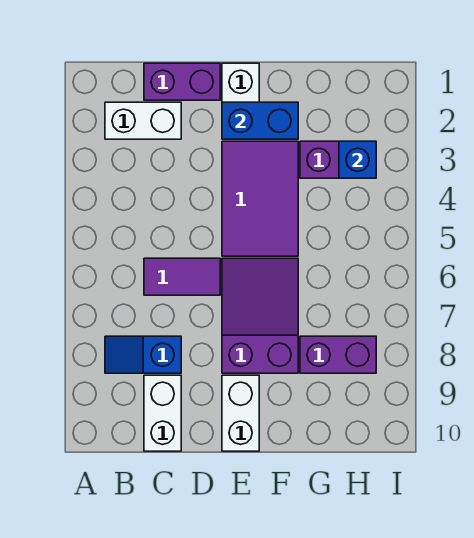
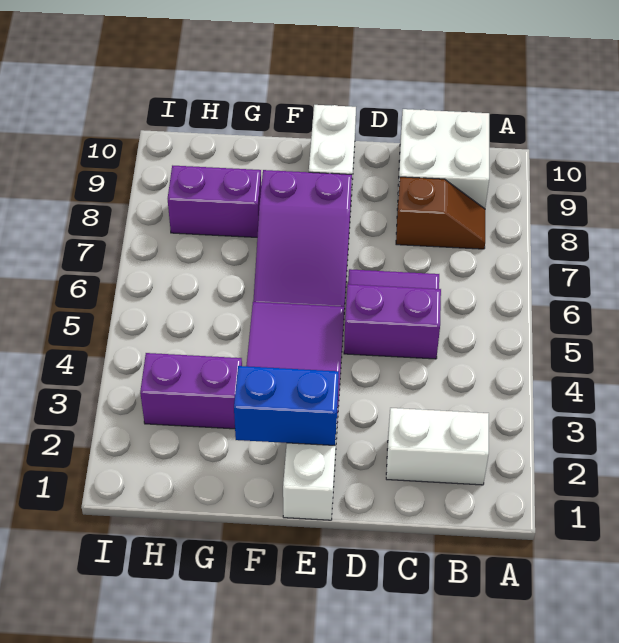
blue slope B8:C8 level 1 top C -> brown slope B8:C8 level 1 top C
purple brick C1:D1 level 1 -> purple brick C5:D5 level 1
white brick C9:C10 level 1 -> white brick B9:C10 level 1
blue brick H3 level 2 -> none

